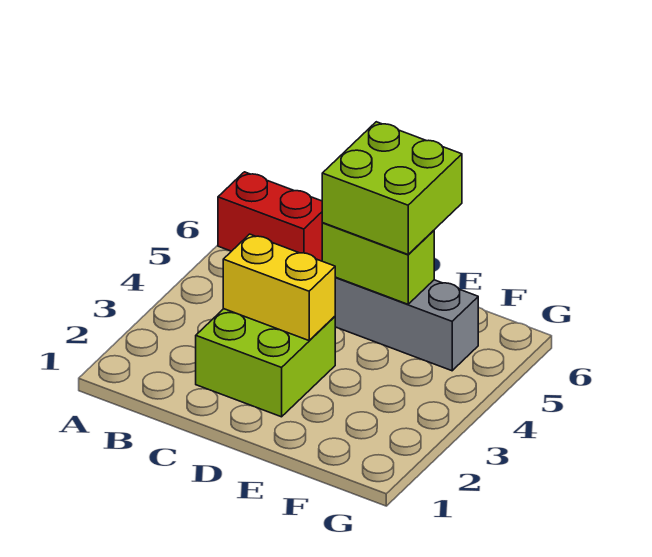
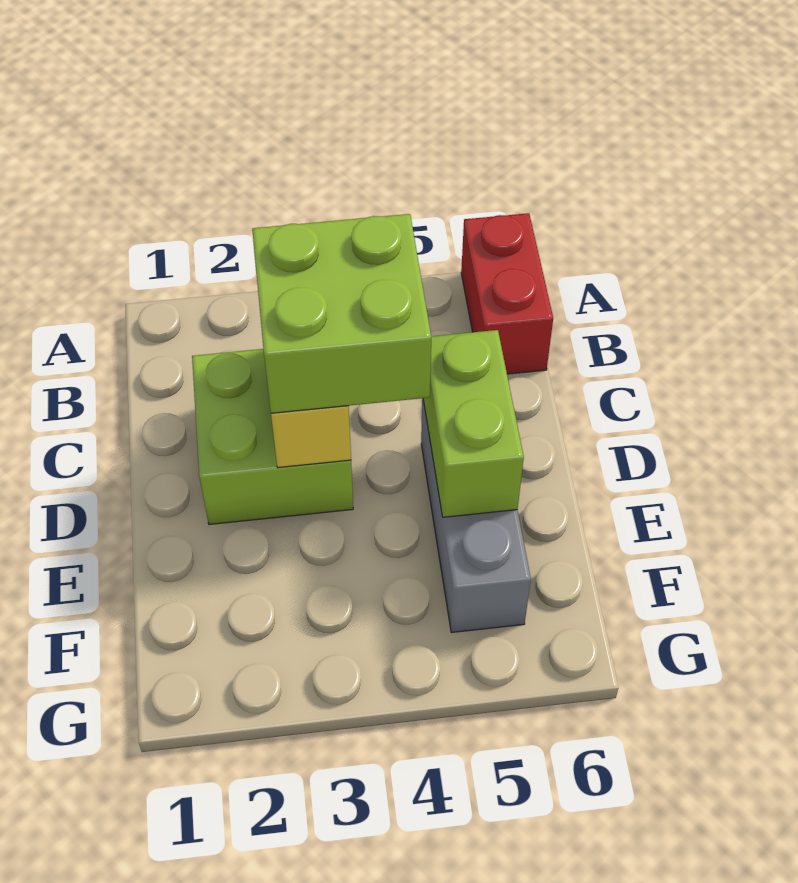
lime brick D5:E6 level 3 -> lime brick C3:D4 level 3

